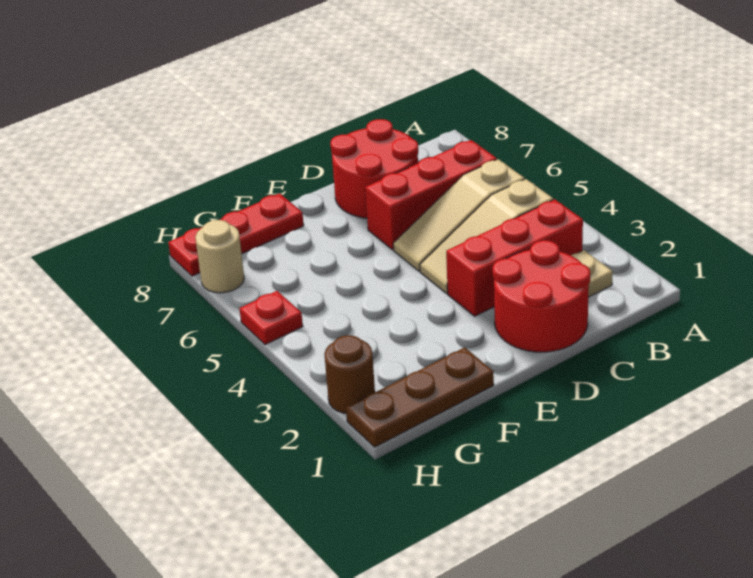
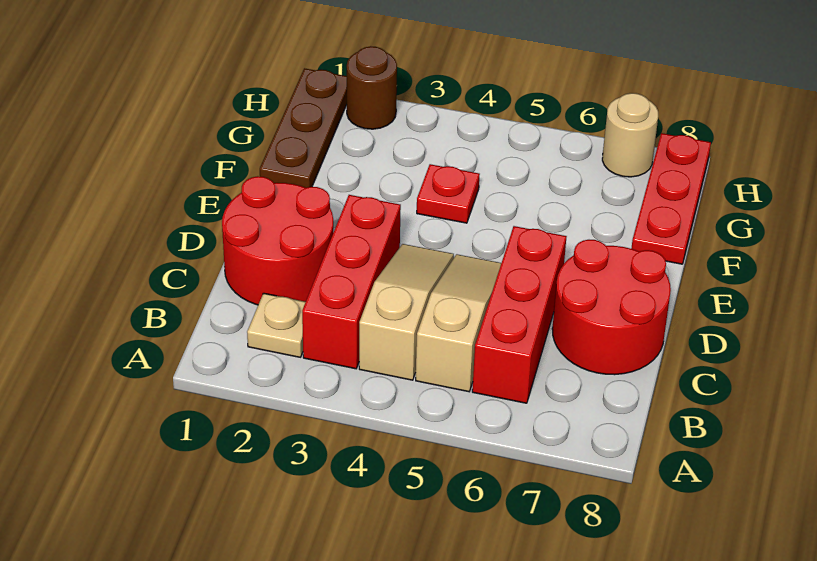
red plate H5 level 1 -> red plate F4 level 1

